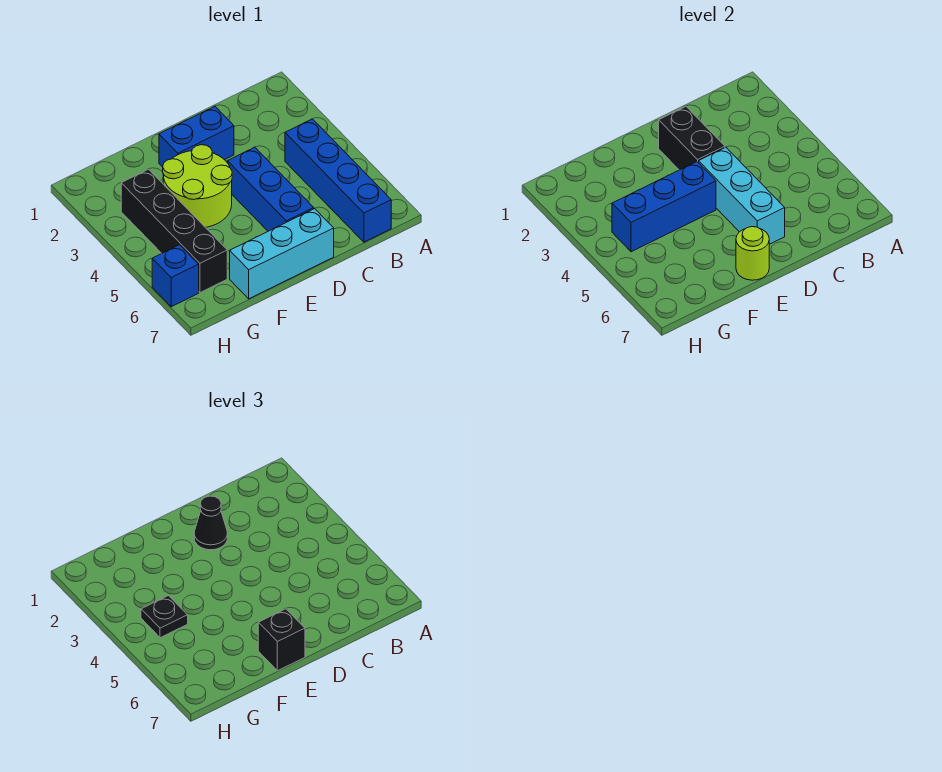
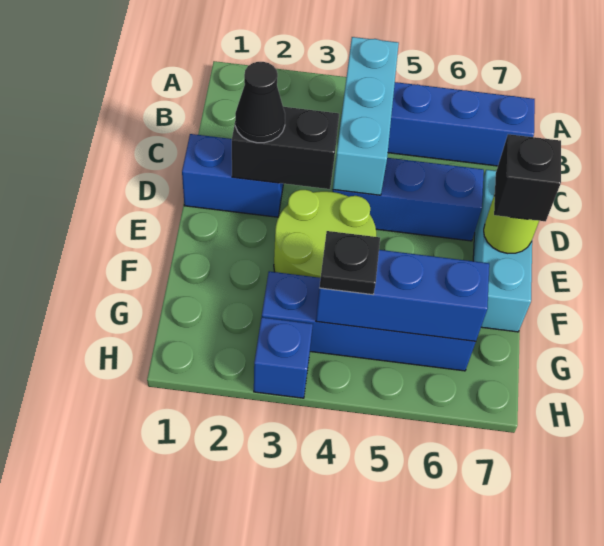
blue brick D2:E2 level 1 -> blue brick D1:D2 level 1
cyan brick D4:D6 level 2 -> cyan brick B4:D4 level 2
blue brick E4:G4 level 2 -> blue brick G4:G6 level 2
black brick G3:G6 level 1 -> blue brick G3:G6 level 1
blue brick H6 level 1 -> blue brick H3 level 1

